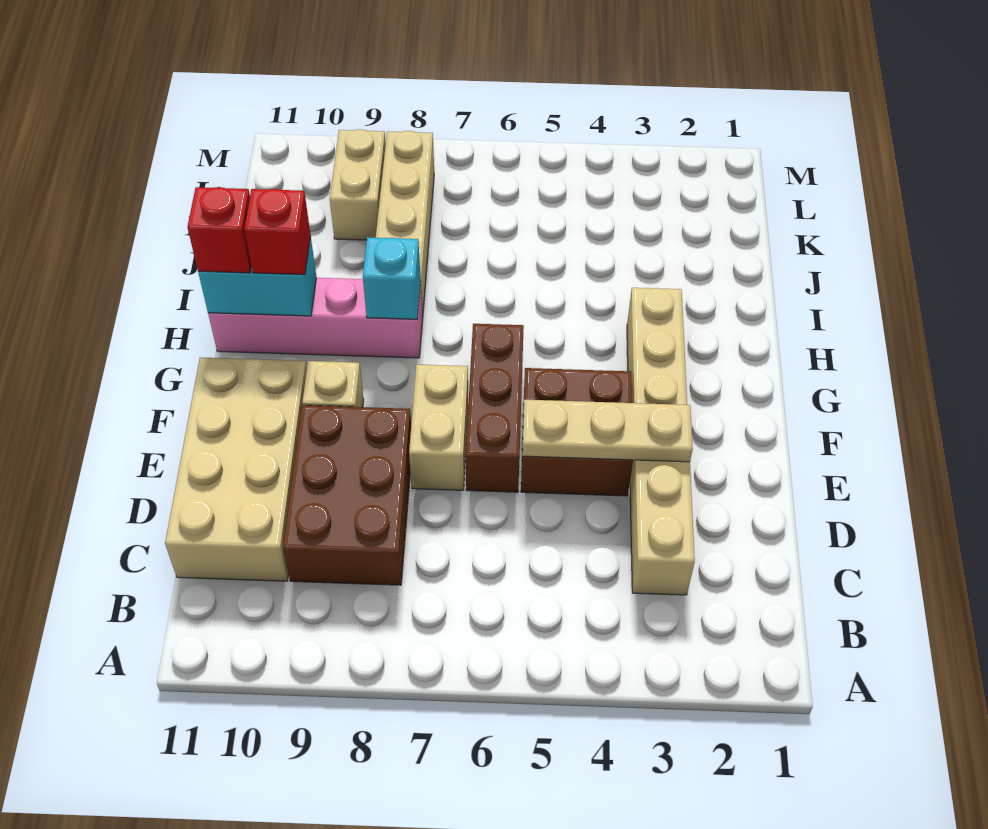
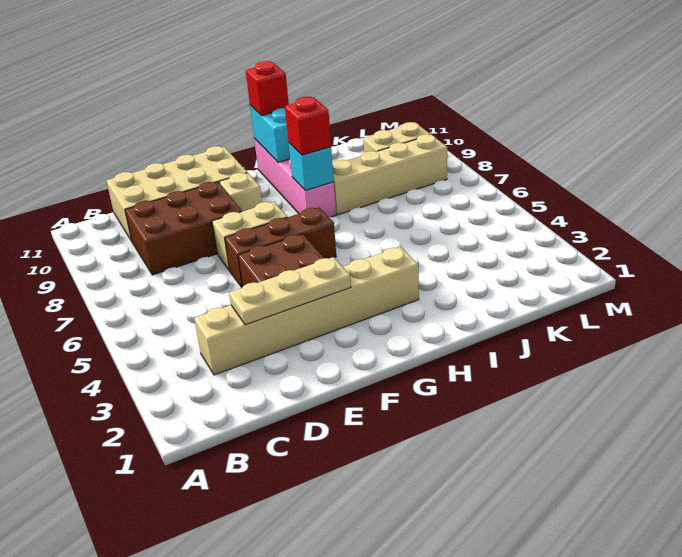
tan plate E3:E5 level 2 -> tan plate D3:F3 level 2
red brick H10 level 3 -> red brick H8 level 3

